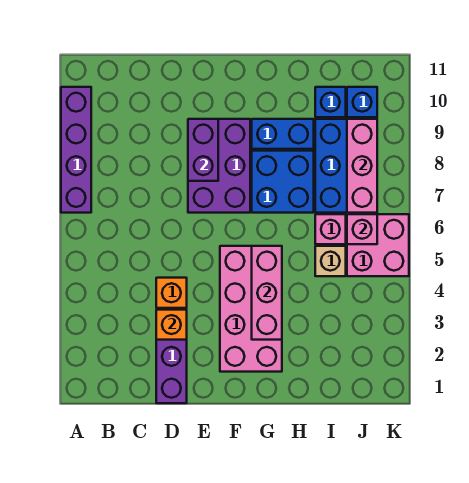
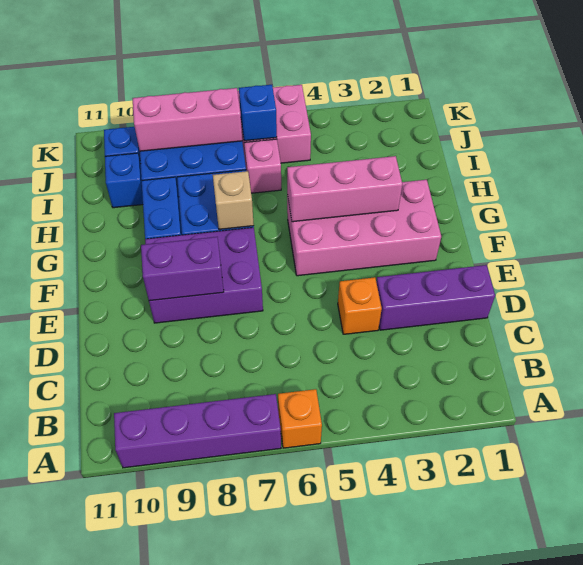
orange brick D3 level 2 -> orange brick A6 level 1
tan brick I5 level 1 -> tan brick G7 level 2
pink brick J6 level 2 -> blue brick J6 level 2

